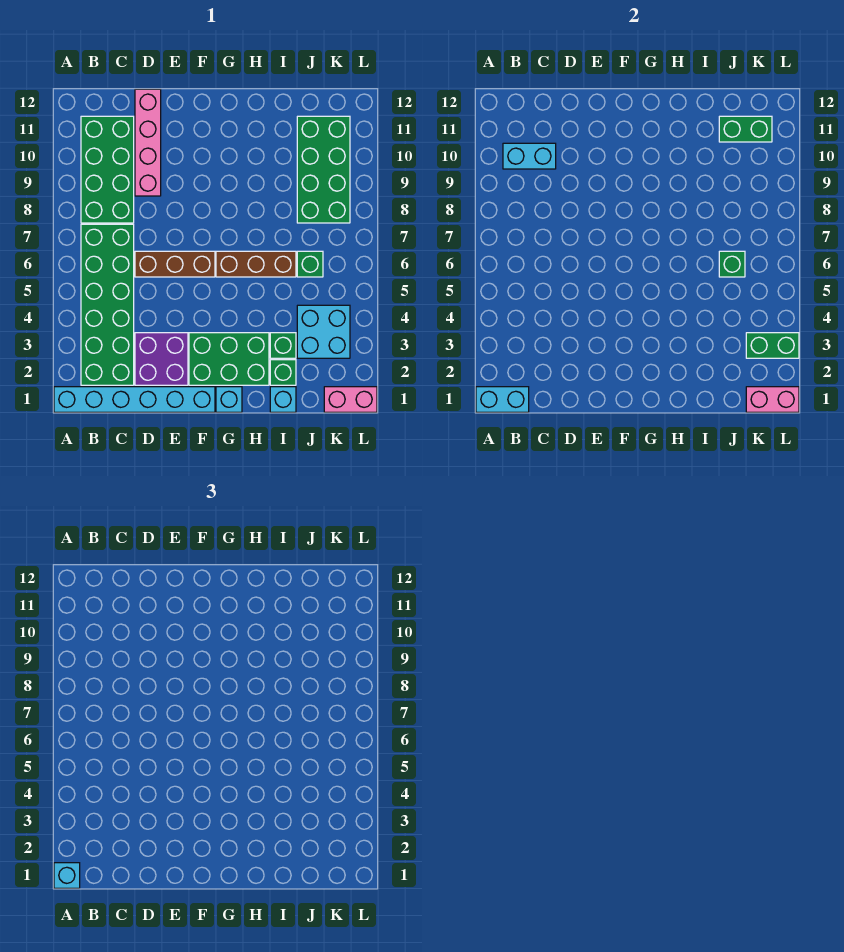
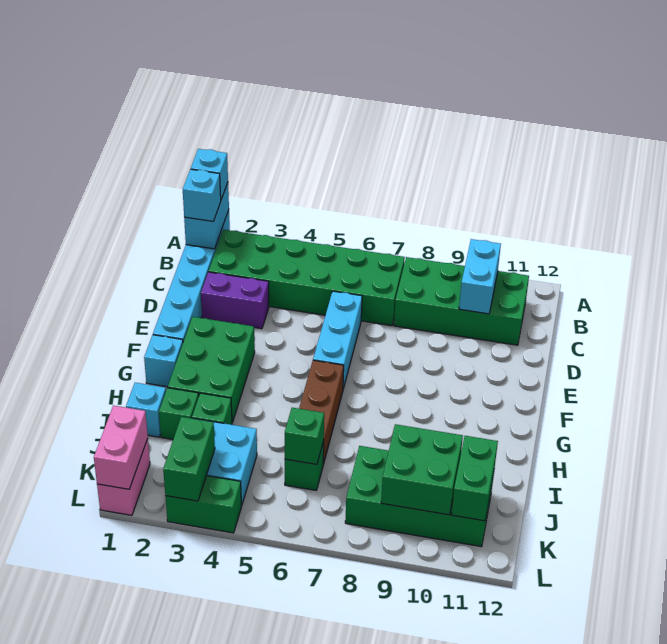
none -> cyan brick B1 level 3
purple brick D2:E3 level 1 -> purple brick D2:D3 level 1
brown brick D6:F6 level 1 -> cyan brick D6:F6 level 1
pink brick D9:D12 level 1 -> none
none -> green brick J9:K10 level 2
none -> green brick L3:L4 level 1

